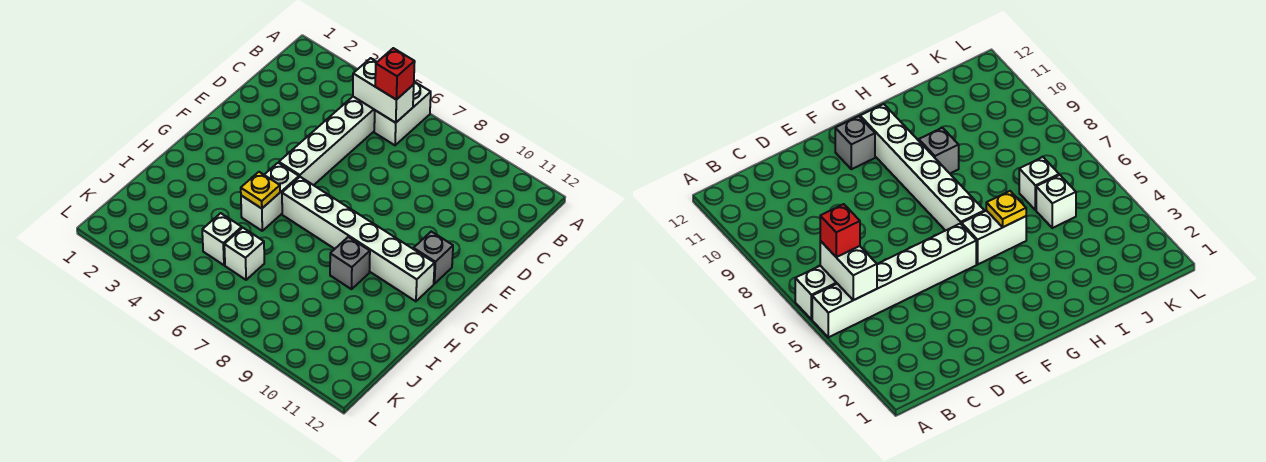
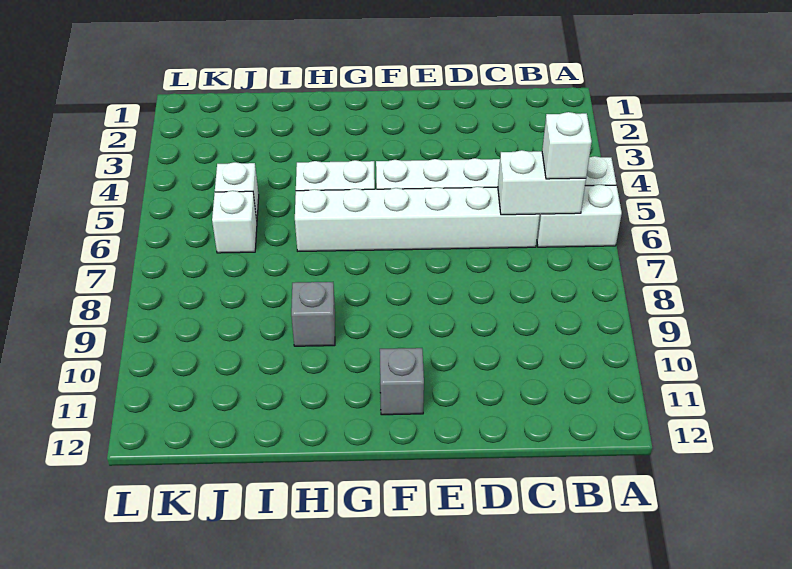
white brick B5:B6 level 2 -> white brick B6:C6 level 2
red brick B6 level 3 -> white brick B6 level 3
white brick G6:G11 level 1 -> white brick C6:H6 level 1
yellow plate H5 level 2 -> none

